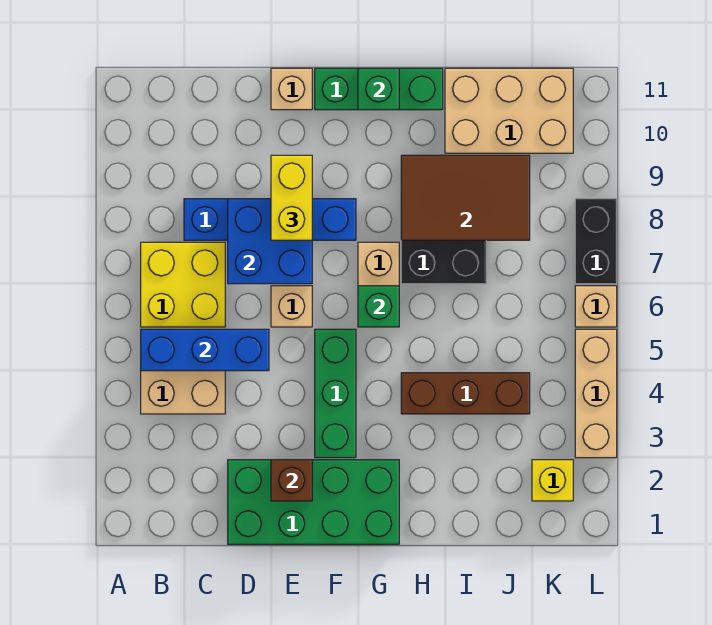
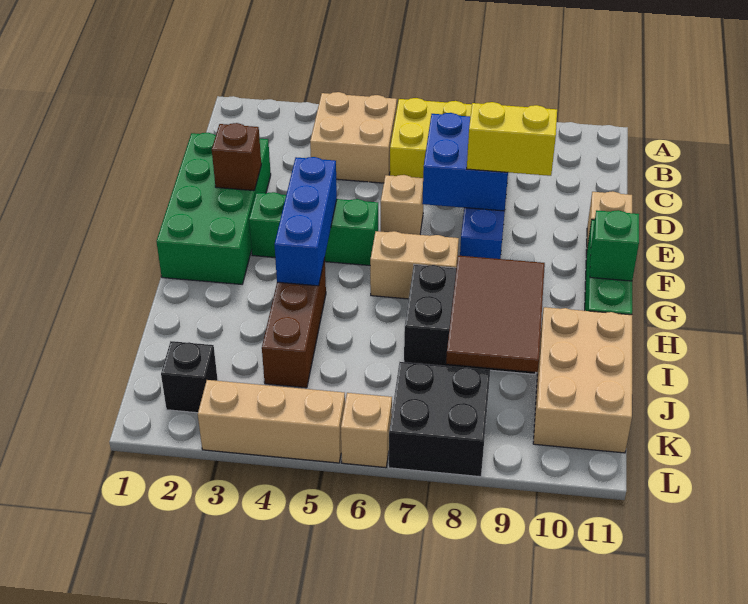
blue brick B5:D5 level 2 -> blue brick F4:H4 level 2
green brick G6 level 2 -> none
yellow brick K2 level 1 -> black brick K2 level 1
black brick L7:L8 level 1 -> black brick K7:L8 level 1

